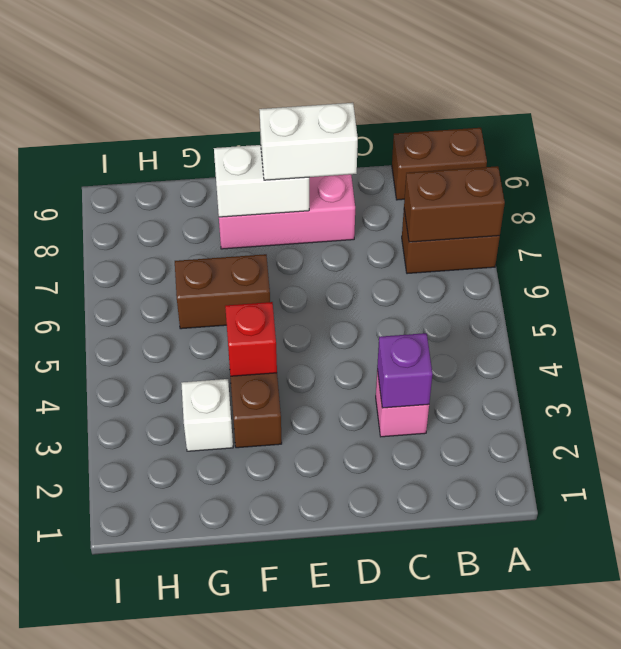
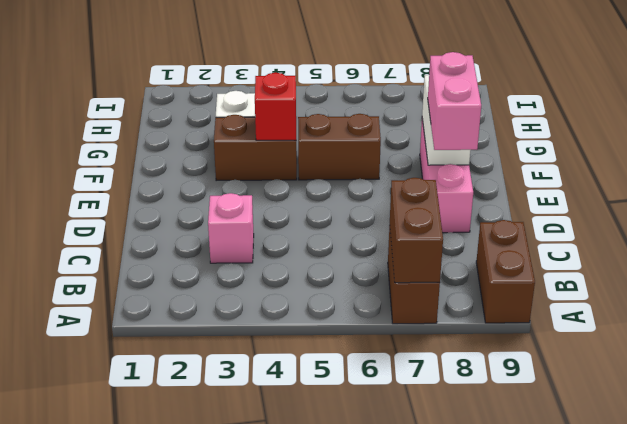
purple brick C3 level 2 -> none
white brick D8:E8 level 3 -> pink brick D8:E8 level 3
brown brick F6:G6 level 1 -> brown brick F5:F6 level 1

